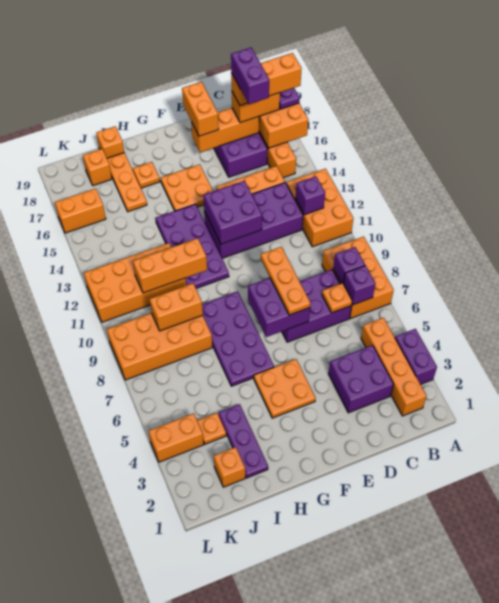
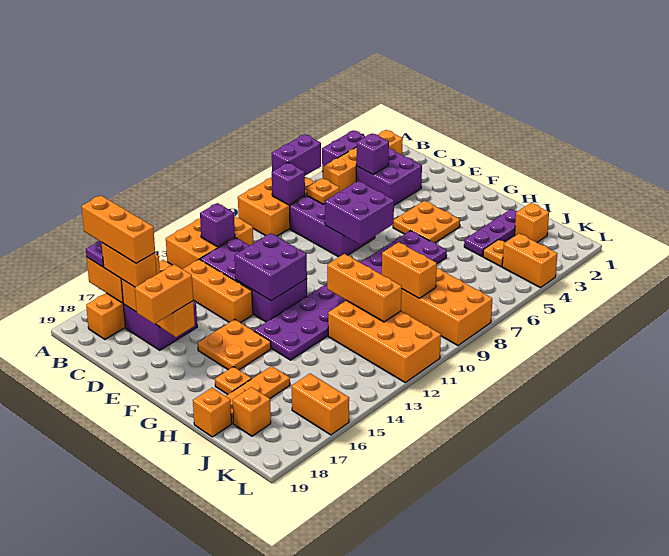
purple brick B7 level 2 -> purple brick C4 level 2
purple brick C16:C17 level 5 -> purple brick A6:A7 level 2
orange plate E7:E9 level 3 -> none

